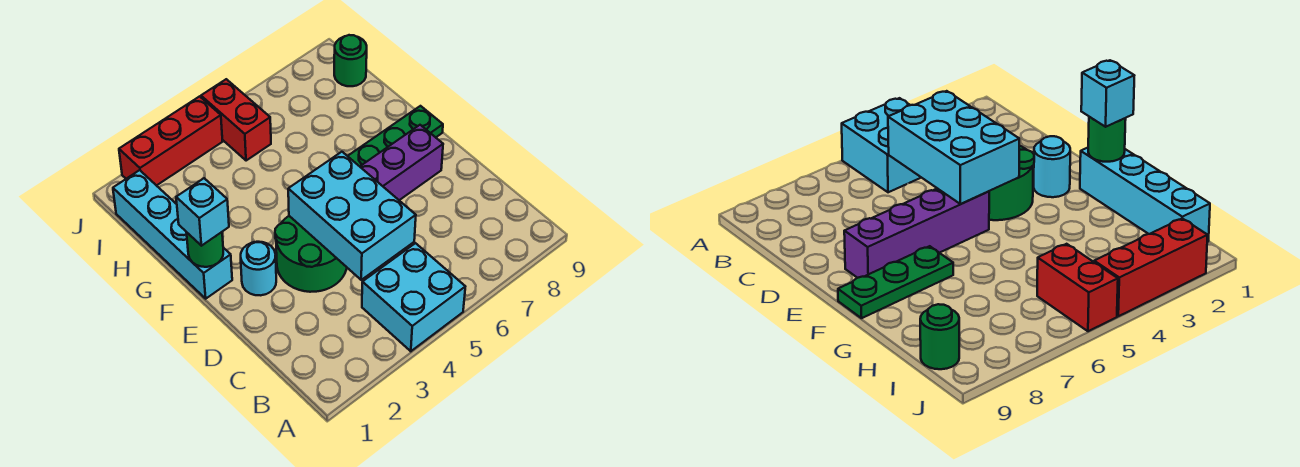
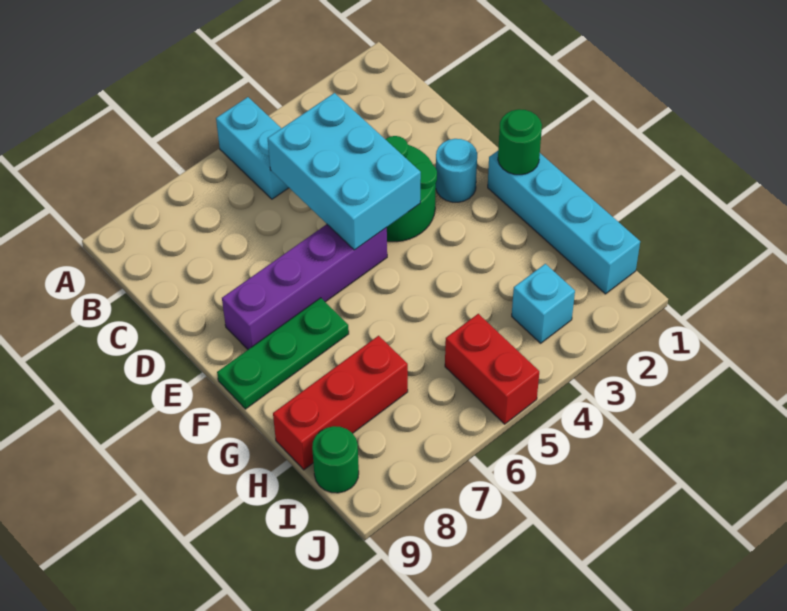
cyan brick A4:B5 level 1 -> cyan brick A5:B5 level 1
cyan brick F1 level 3 -> cyan brick I3 level 1
red brick J2:J4 level 1 -> red brick H7:H9 level 1

